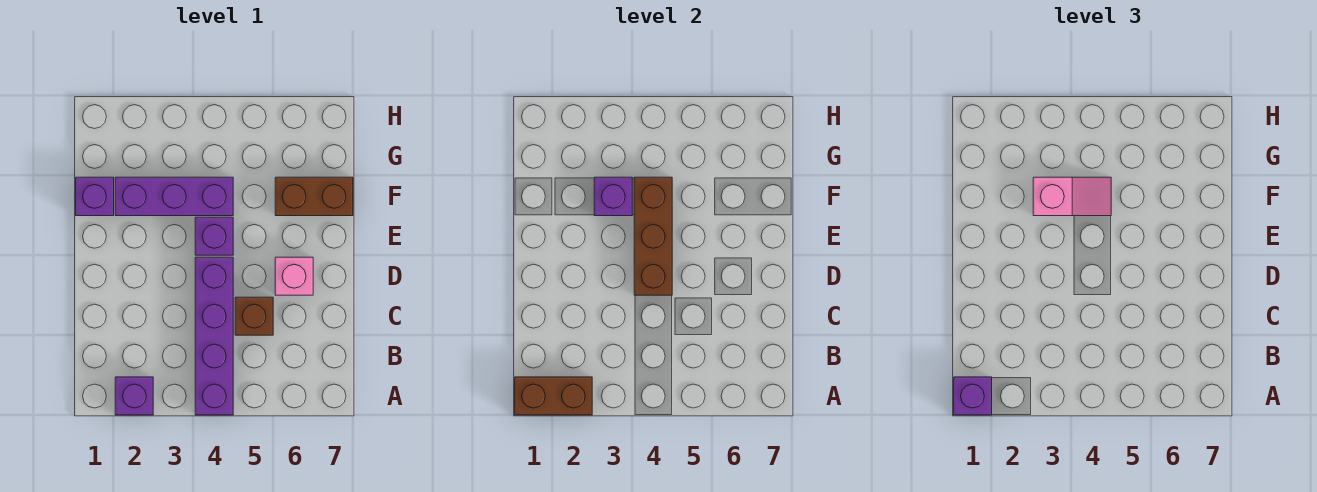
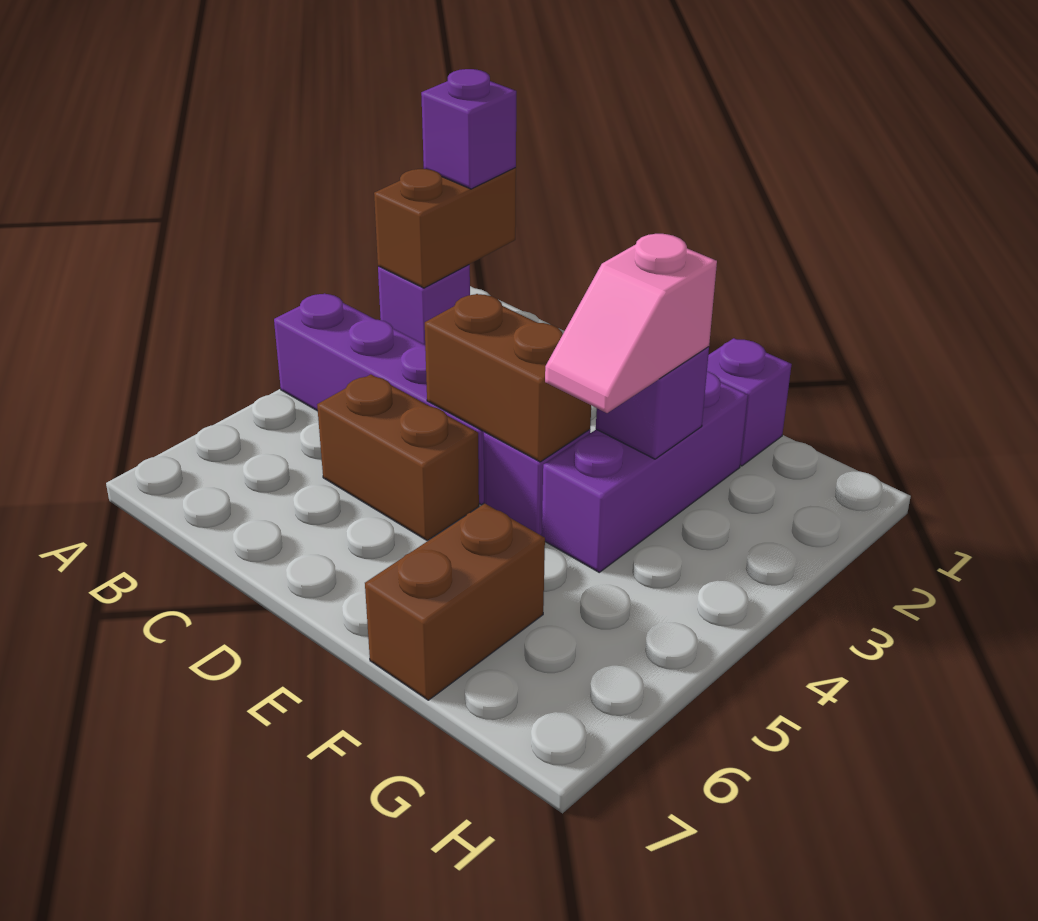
brown brick C5 level 1 -> brown brick C5:D5 level 1
brown brick D4:F4 level 2 -> brown brick D4:E4 level 2
pink brick D6 level 1 -> none

